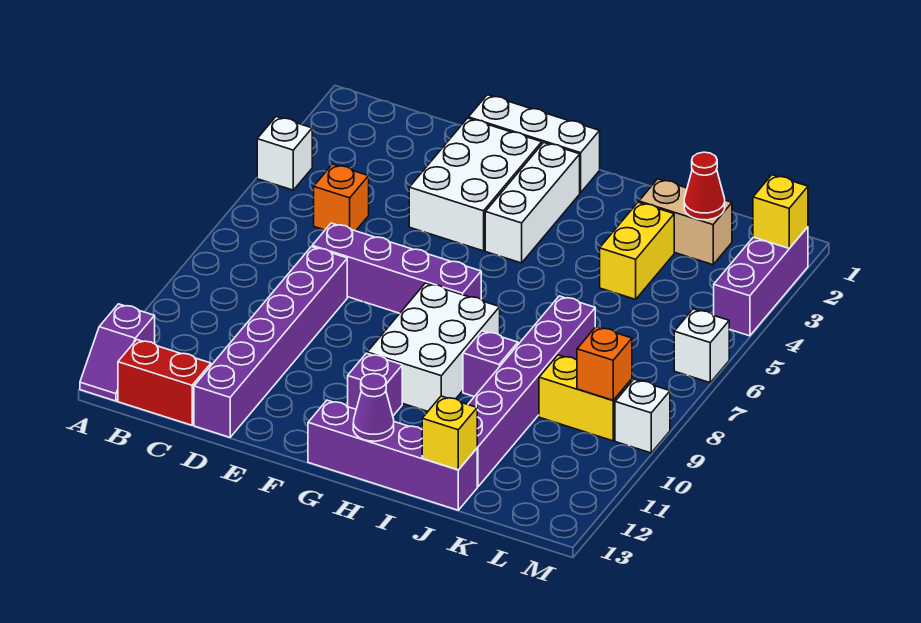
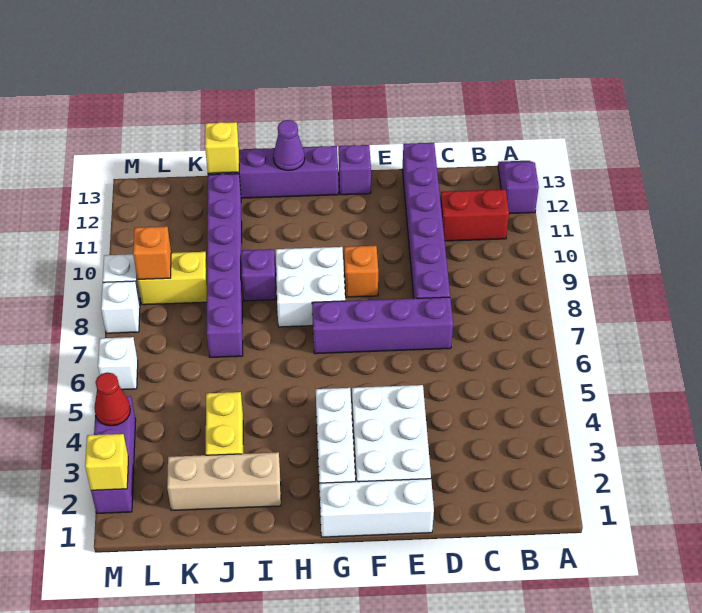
white brick A4 level 1 -> white brick M8 level 1
red brick B13:C13 level 1 -> red brick B11:C11 level 1
orange brick C5 level 1 -> orange brick F9 level 1
white brick G8:H10 level 1 -> white brick G8:H9 level 1
purple brick G11 level 1 -> purple brick F13 level 1
tan brick J2:K2 level 1 -> tan brick I2:K2 level 1
red cone K2 level 2 -> red cone M4 level 2

